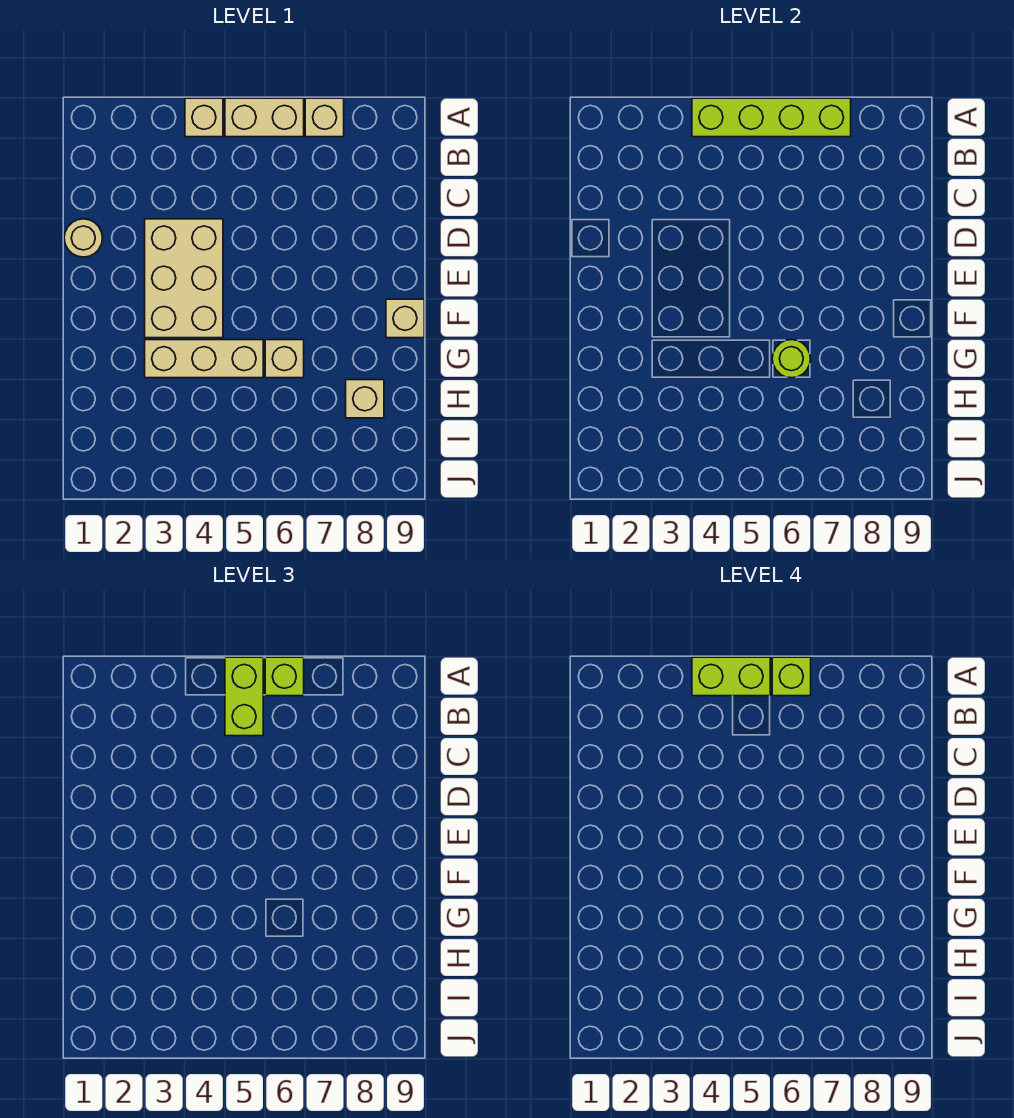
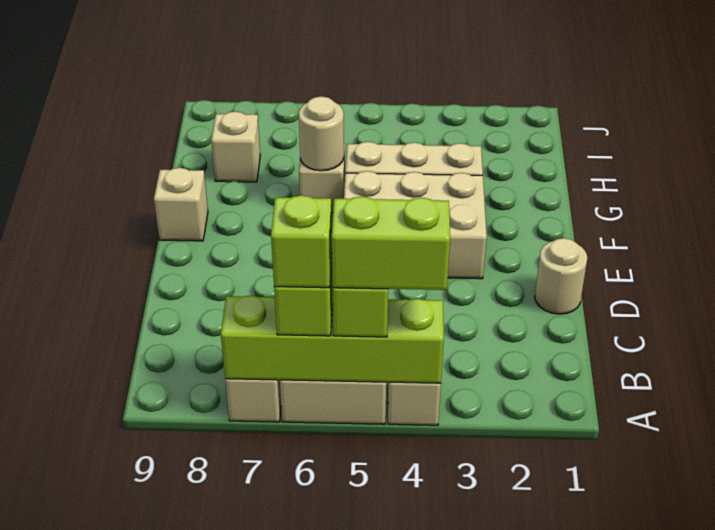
tan brick D3:F4 level 1 -> tan brick E3:F5 level 1
lime round brick G6 level 2 -> tan round brick G6 level 2

